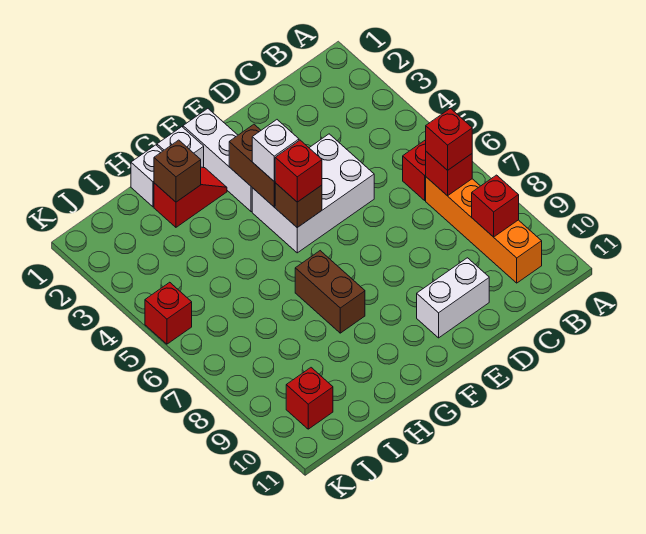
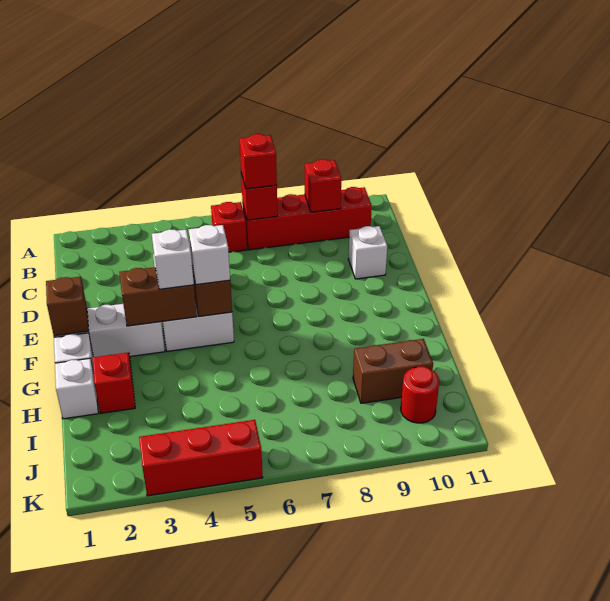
orange brick B7:B10 level 1 -> red brick B7:B10 level 1
white brick D10:E10 level 1 -> white brick D10 level 1
red brick F5 level 3 -> white brick F5 level 3
brown brick G7:G8 level 1 -> brown brick I9:I10 level 1
brown brick H2 level 2 -> brown brick F1 level 2
red brick J10 level 1 -> red round brick J10 level 1
red brick K5 level 1 -> red brick K3:K5 level 1

